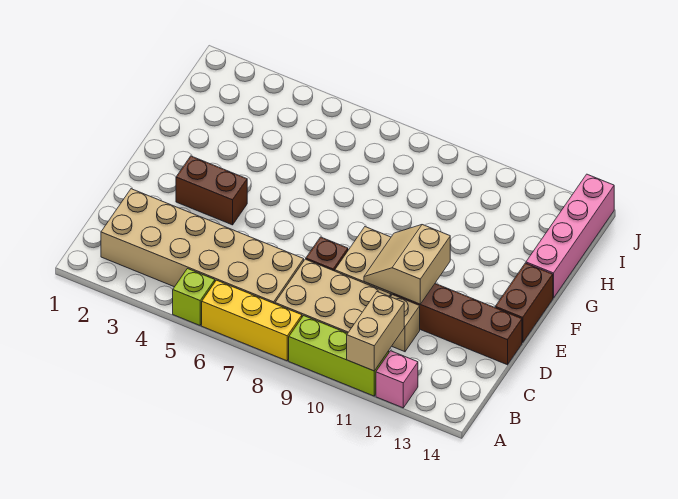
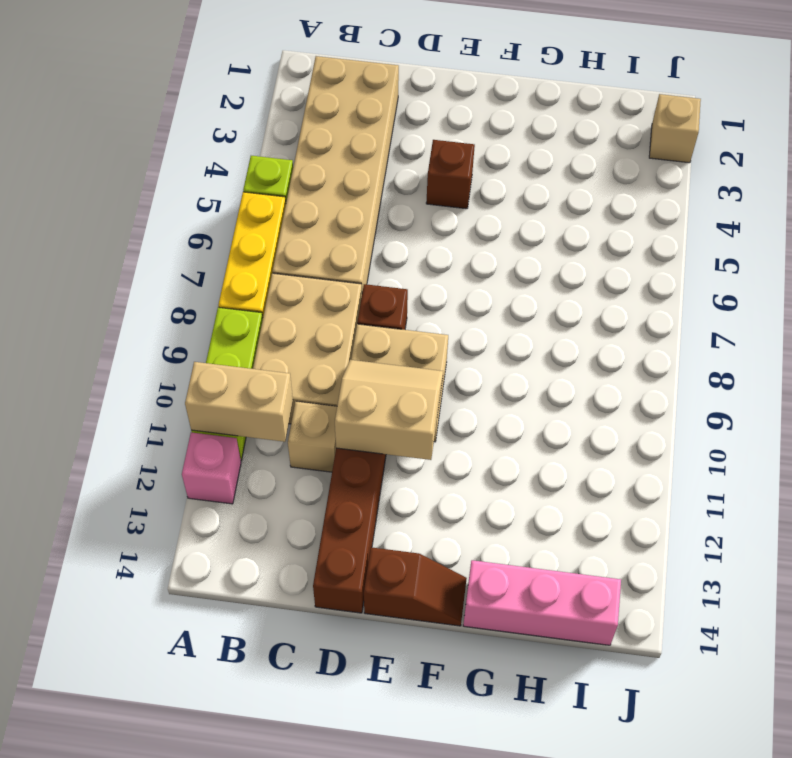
brown brick E3:E4 level 1 -> brown brick E4 level 1
brown brick E14:F14 level 1 -> brown slope E14:F14 level 1 top E
pink brick G14:J14 level 1 -> pink brick G14:I14 level 1
none -> tan brick J2 level 1

